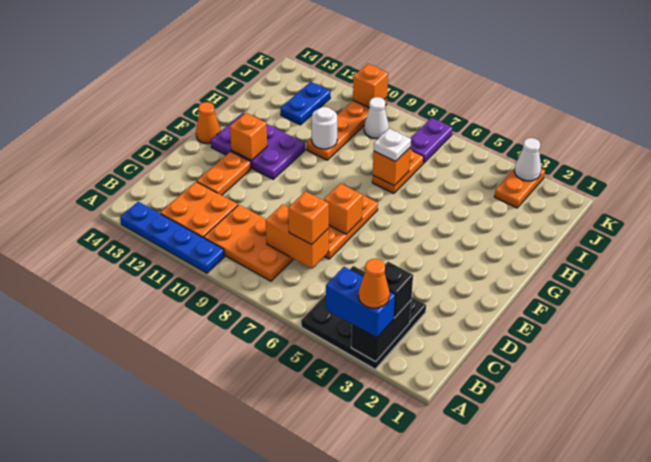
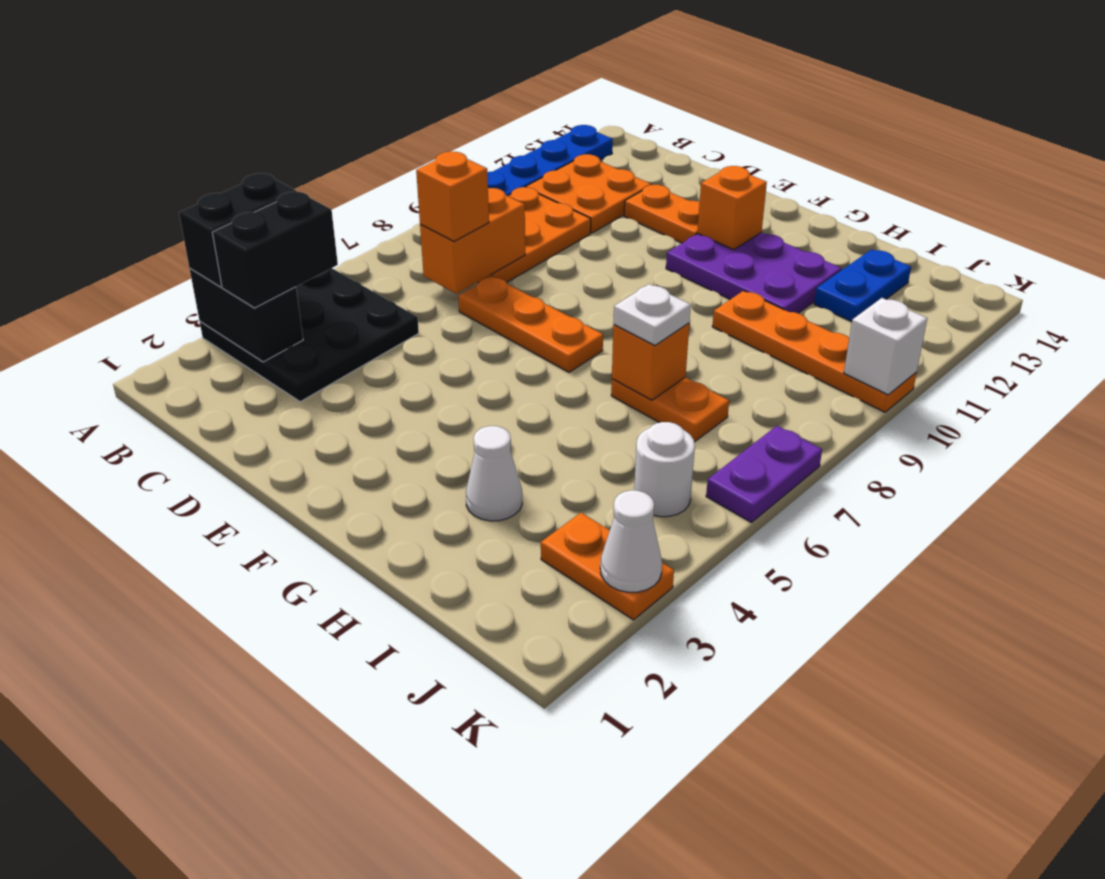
blue brick A3:A4 level 3 -> black brick A3:A4 level 3
orange cone A3 level 4 -> none
black brick B3 level 3 -> black brick B3:B4 level 3
orange brick E7 level 2 -> none
purple plate F11:G13 level 1 -> purple plate F11:H12 level 1
orange cone F14 level 1 -> none
white round brick H10 level 2 -> white round brick J5 level 1
blue plate I12:J12 level 1 -> blue plate I12:I13 level 1
purple plate J7:K7 level 1 -> purple plate K6:K7 level 1
white cone J9 level 1 -> white cone H3 level 1
orange brick K10 level 2 -> white brick K10 level 2

